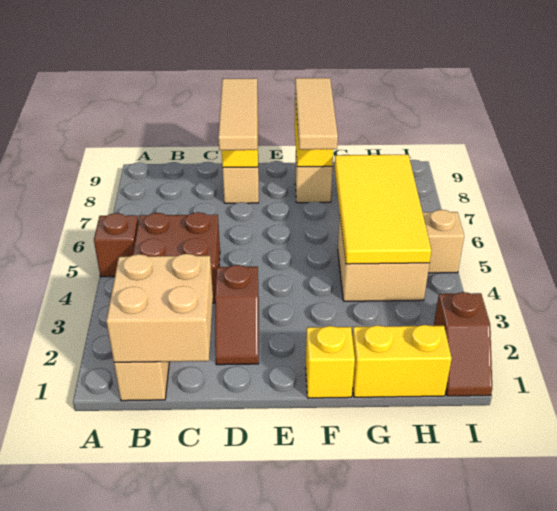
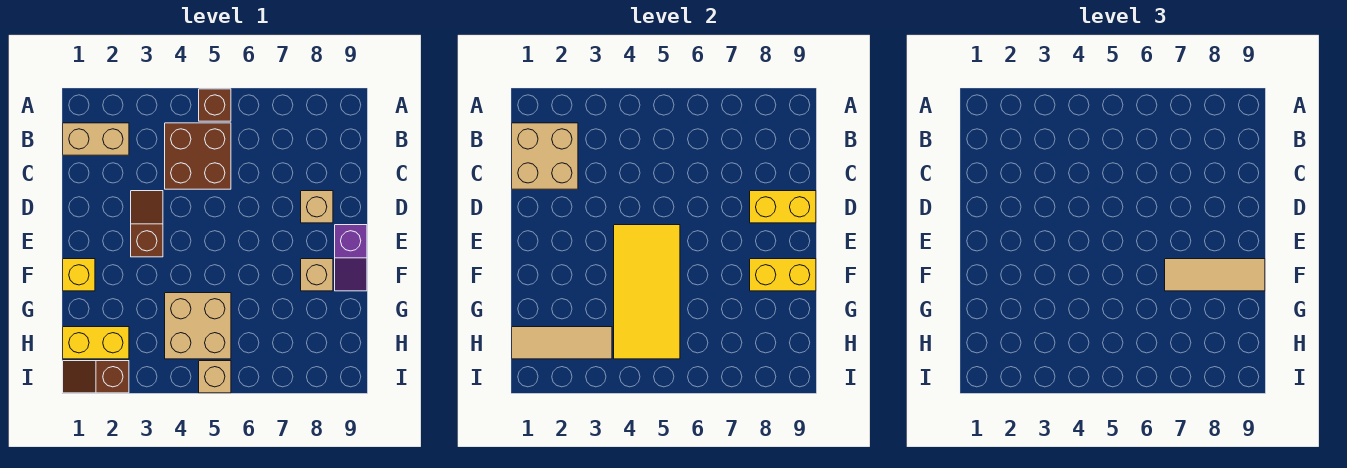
brown slope D2:D3 level 1 top 3 -> brown slope D3:E3 level 1 top E
tan tile D7:D9 level 3 -> tan tile H1:H3 level 2
none -> purple slope E9:F9 level 1 top E
yellow brick G1:H1 level 1 -> yellow brick H1:H2 level 1
yellow tile G4:H7 level 2 -> yellow tile E4:H5 level 2

